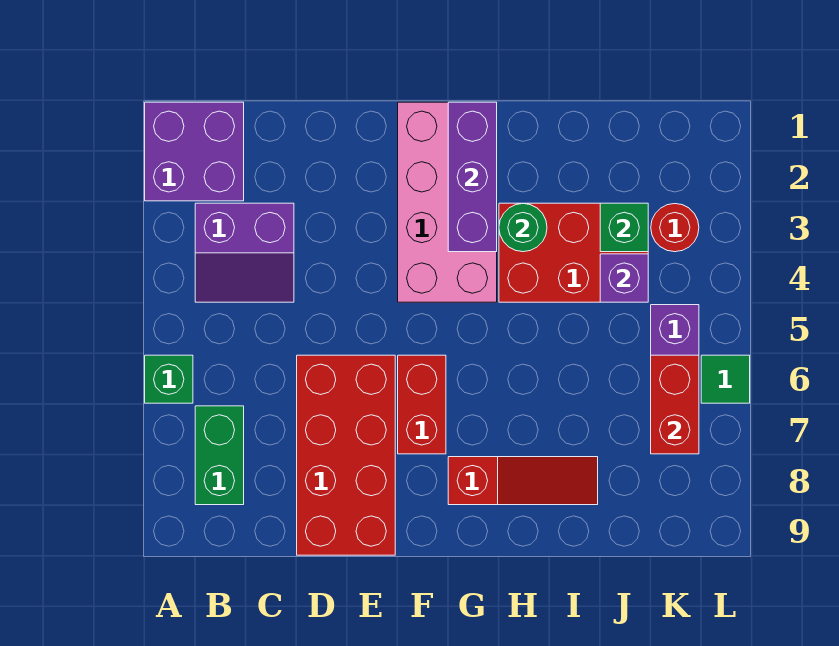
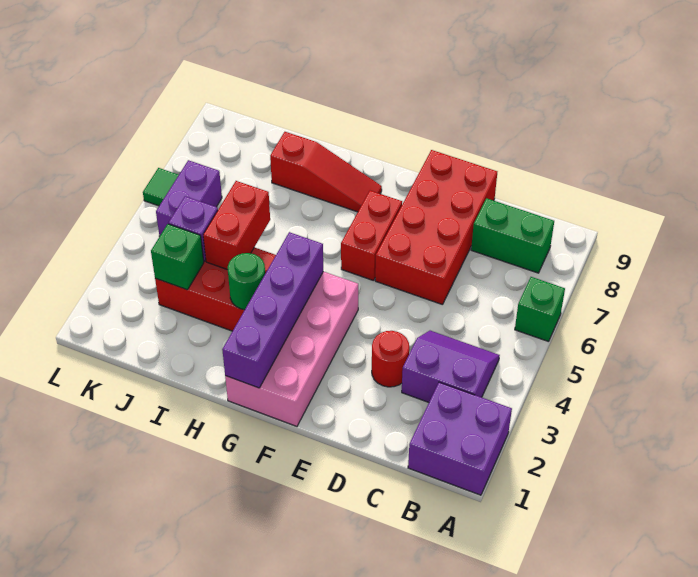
green brick B7:B8 level 1 -> green brick B8:C8 level 1
purple brick G1:G3 level 2 -> purple brick G1:G4 level 2
red slope G8:I8 level 1 top G -> red slope G8:I8 level 1 top I
red round brick K3 level 1 -> red round brick D3 level 1
red brick K6:K7 level 2 -> red brick I4:I5 level 2

